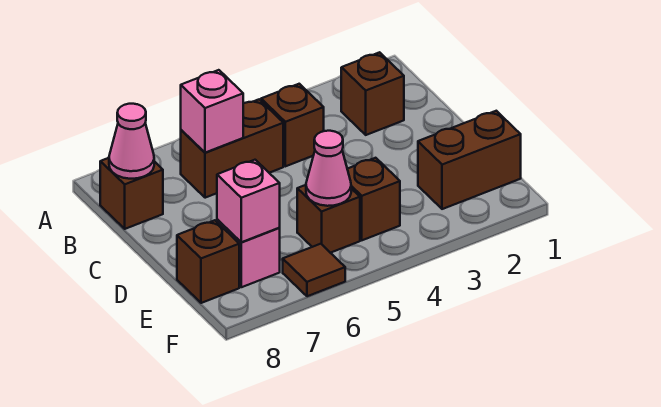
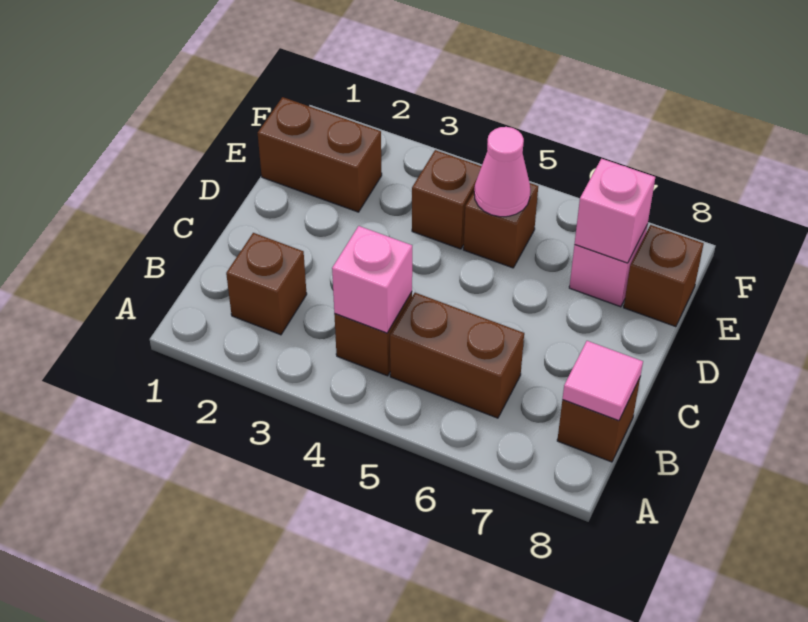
pink brick B6 level 2 -> pink brick B4 level 2
pink cone B8 level 2 -> pink tile B8 level 2
brown tile F6 level 1 -> none

